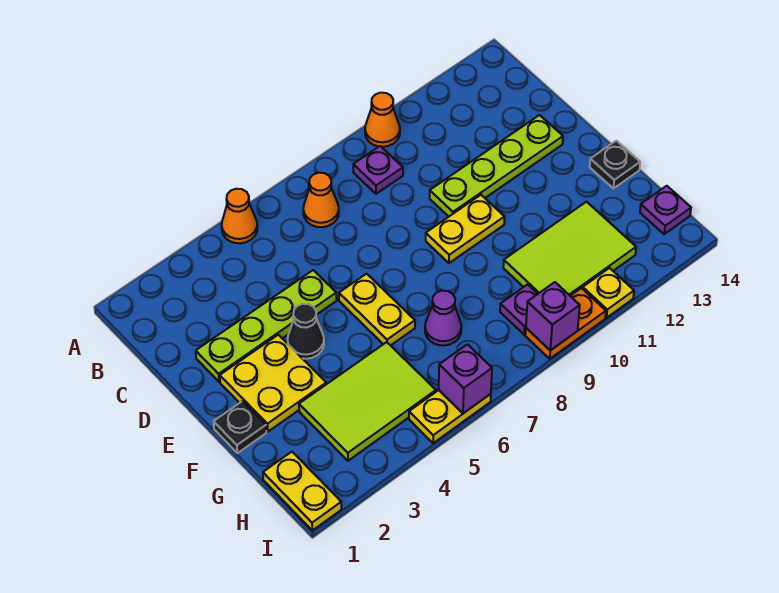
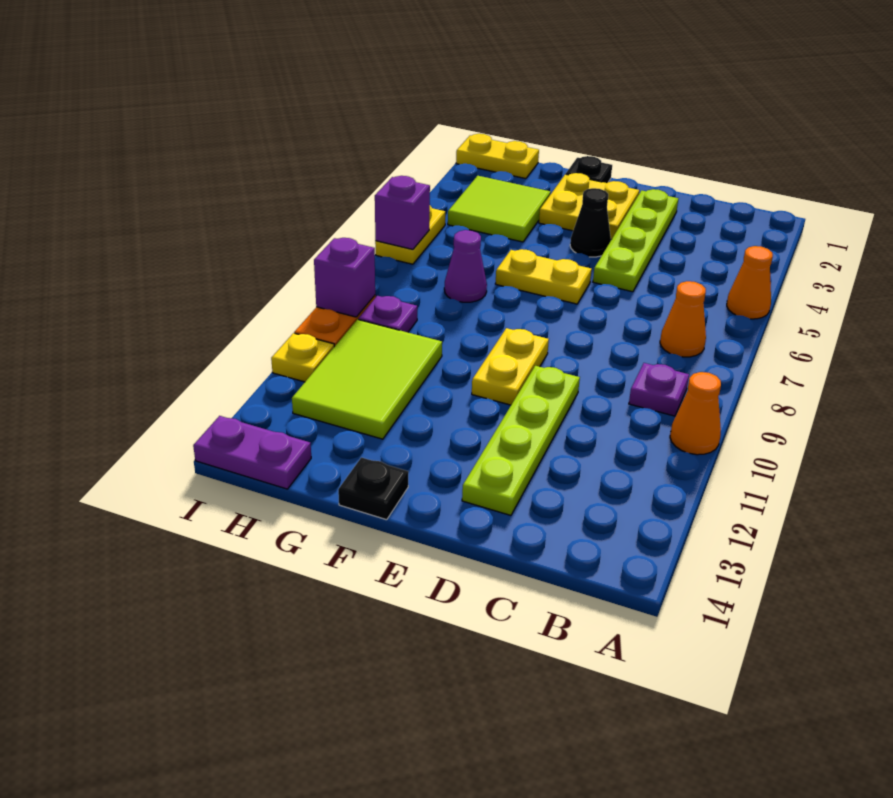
lime tile G3:H5 level 1 -> lime tile G3:H4 level 1
purple plate H14 level 1 -> purple plate H14:I14 level 1

